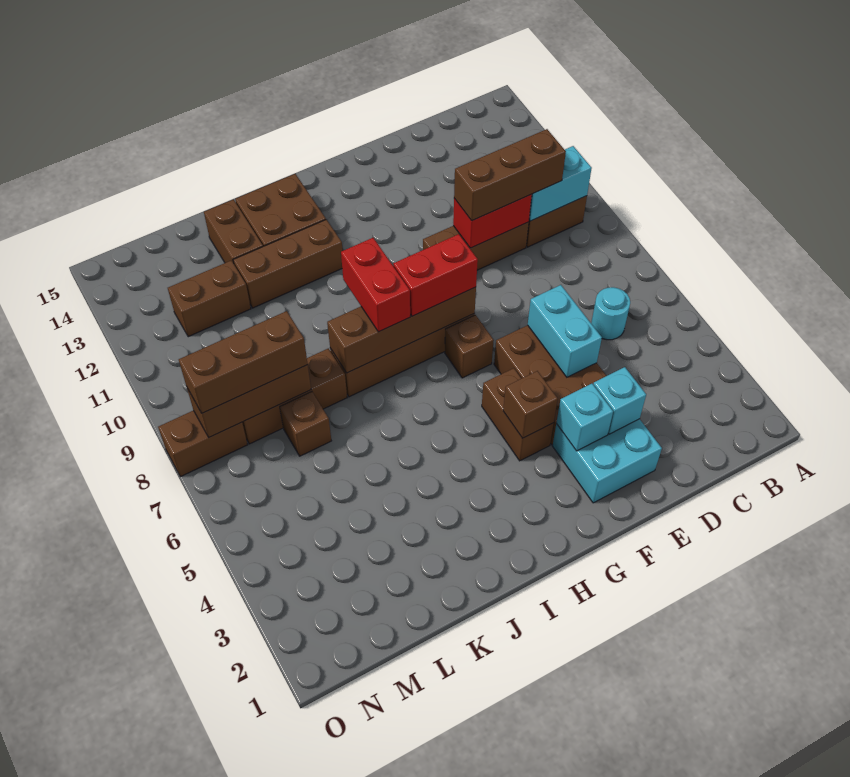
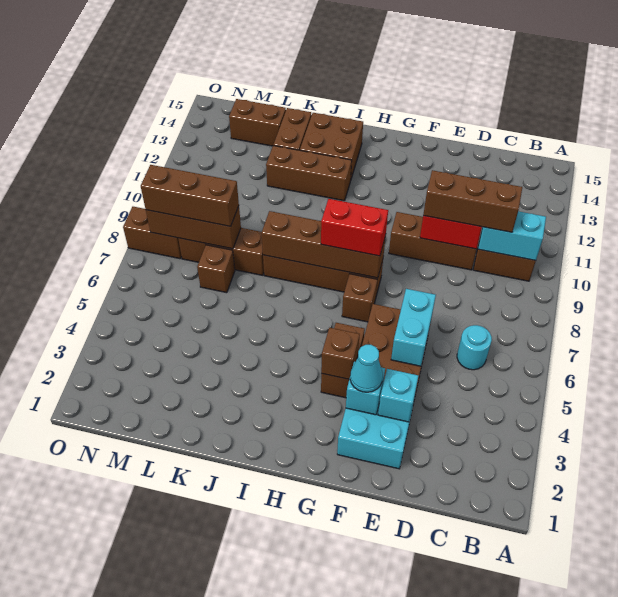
none -> cyan cone F3 level 3
red brick I8:I9 level 3 -> none
brown brick L12:M12 level 1 -> brown brick L14:M14 level 1

